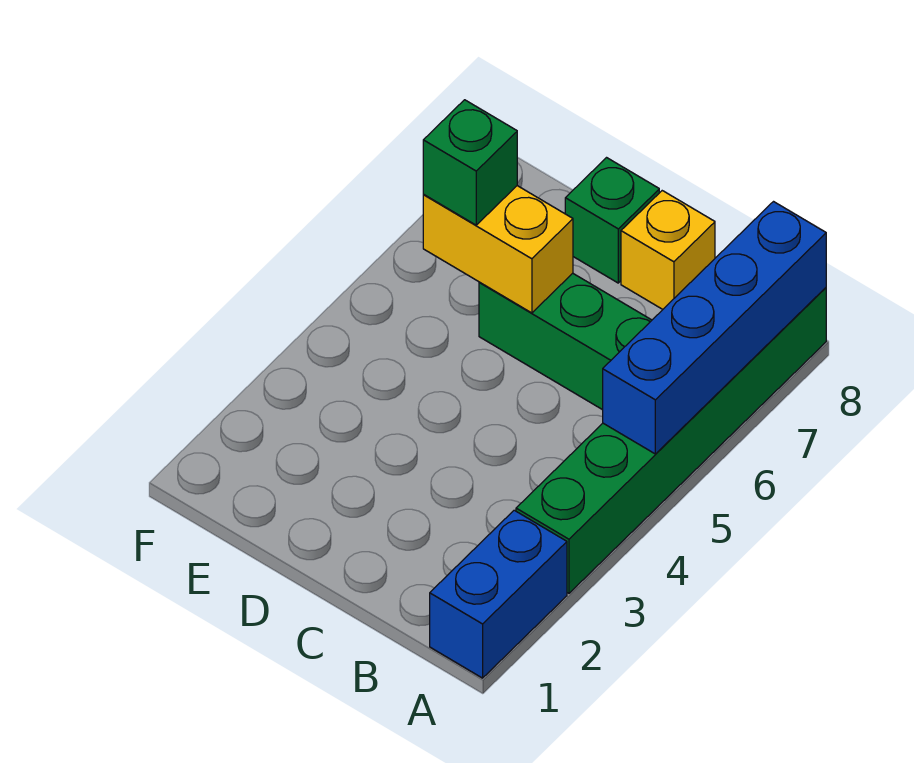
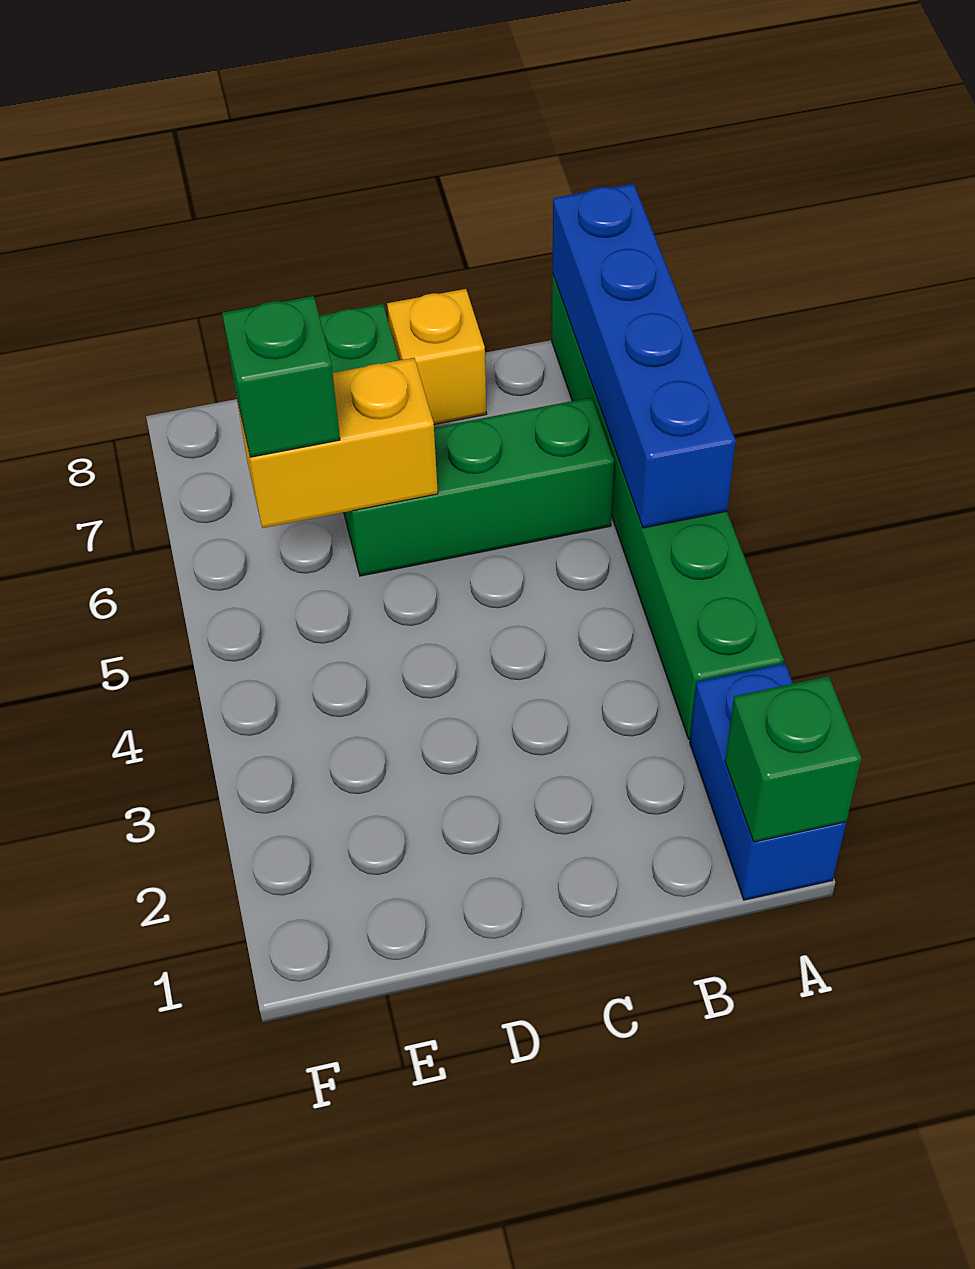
none -> green brick A1 level 2

